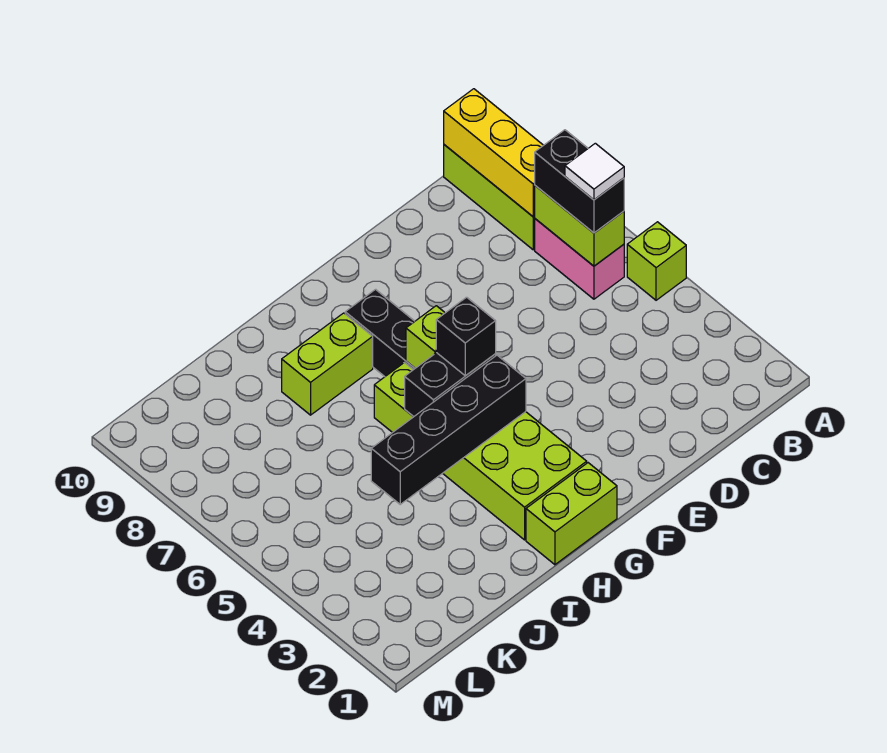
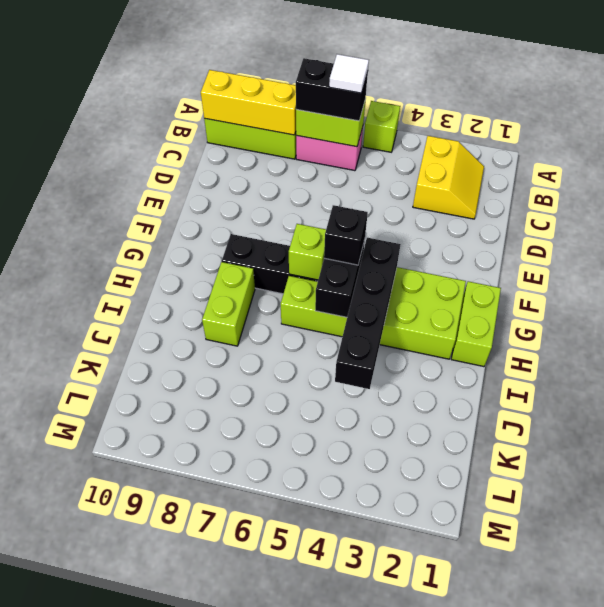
none -> yellow slope B2:C3 level 1 top 3

